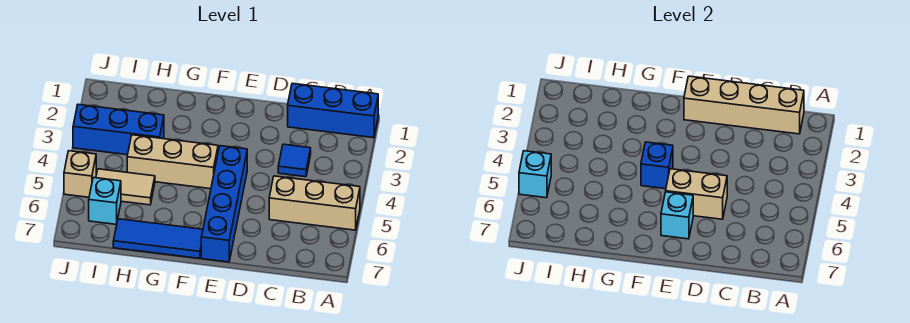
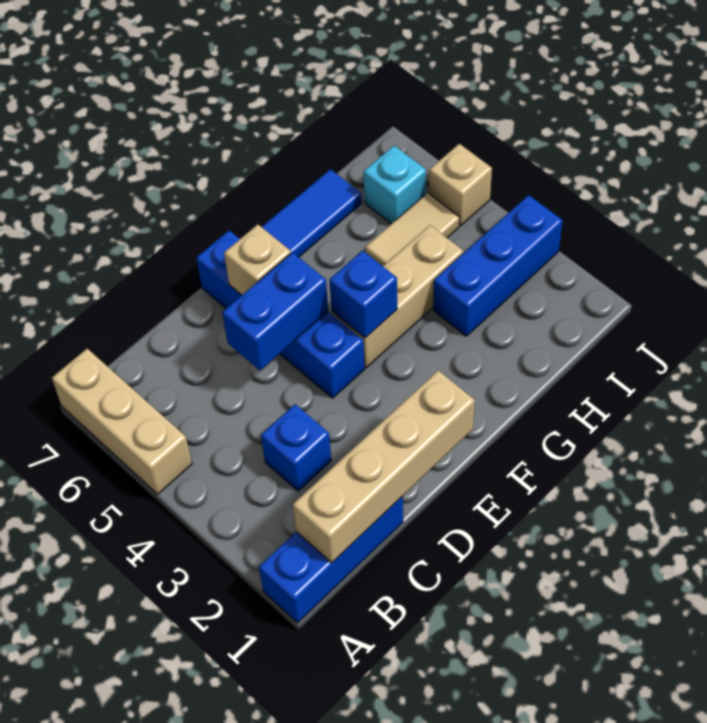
tan brick A5:C5 level 1 -> tan brick A5:A7 level 1
blue tile C3 level 1 -> blue brick C3 level 1
tan brick D5:E5 level 2 -> blue brick D5:E5 level 2
cyan brick E6 level 2 -> tan brick E6 level 2
cyan brick J5 level 2 -> none

